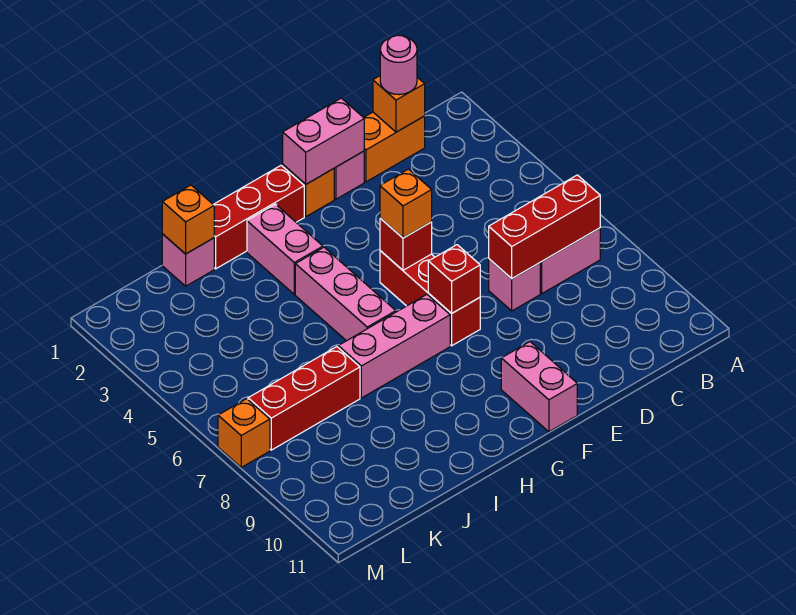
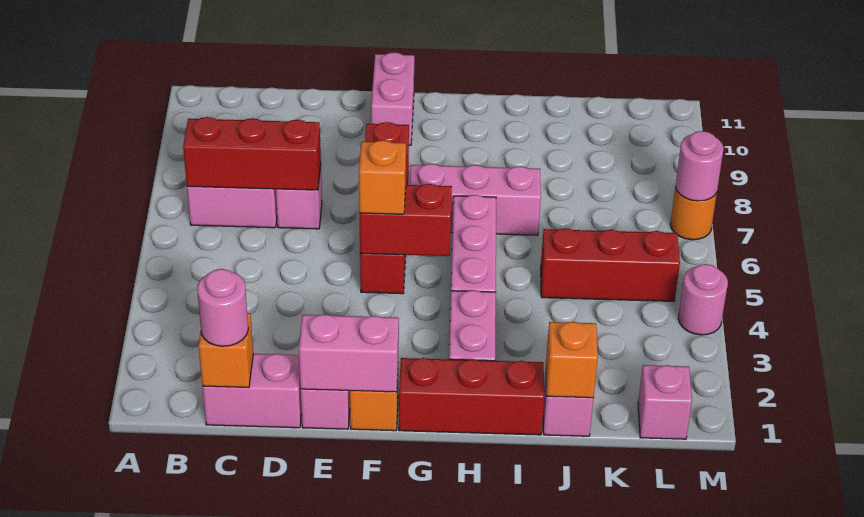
orange brick C1:D1 level 1 -> pink brick C1:D1 level 1
red brick F5 level 2 -> red brick F5:G5 level 2
red brick J7:L7 level 1 -> red brick J5:L5 level 1
none -> pink brick L1 level 1
none -> pink round brick M4 level 1
orange brick M7 level 1 -> orange round brick M7 level 1
none -> pink round brick M7 level 2

